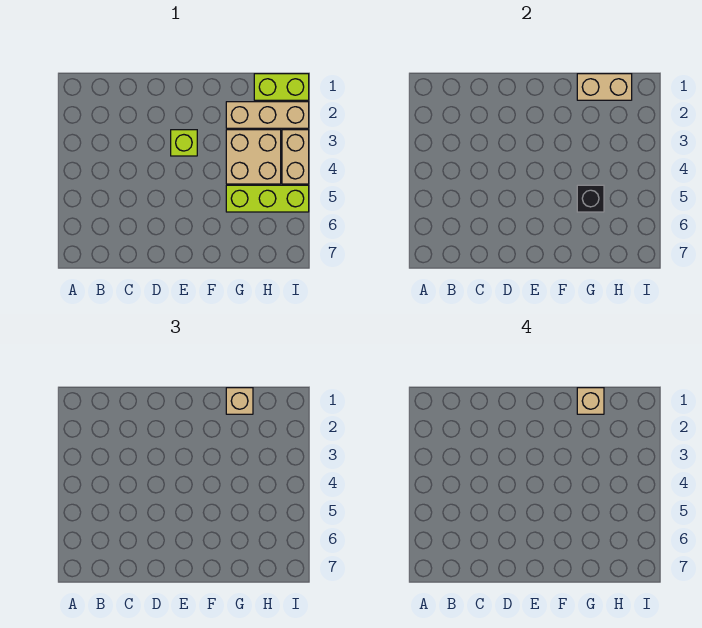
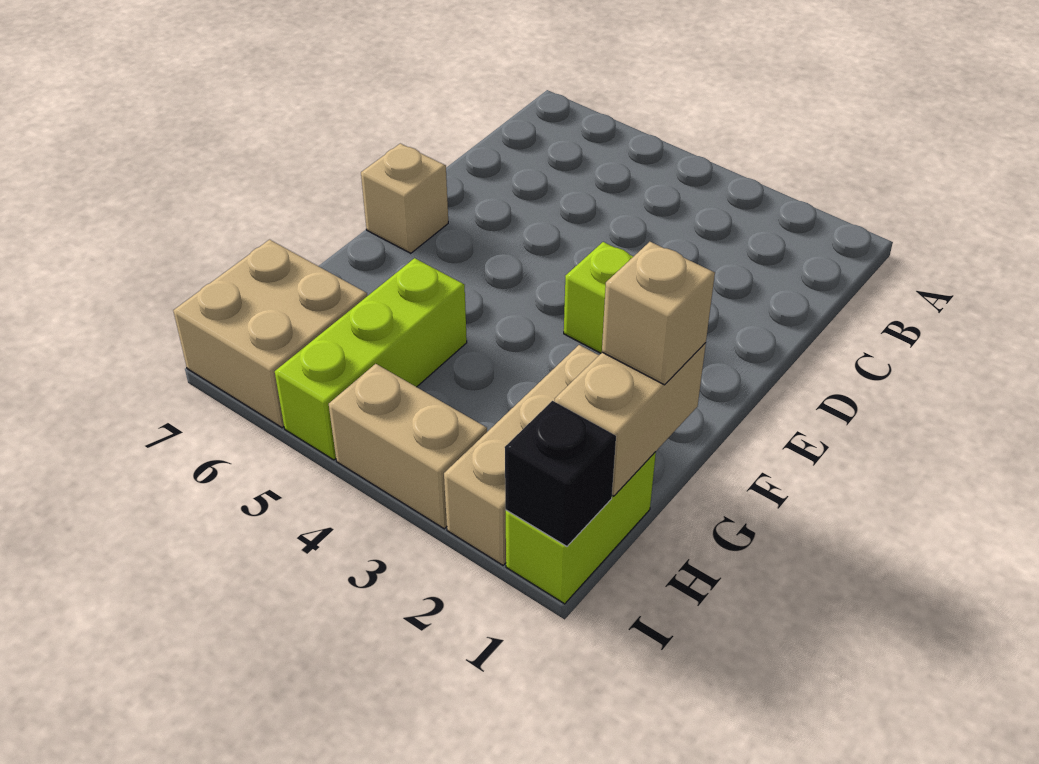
tan brick G1 level 4 -> tan brick E7 level 1
tan brick G3:H4 level 1 -> tan brick H6:I7 level 1
black brick G5 level 2 -> black brick I1 level 2

